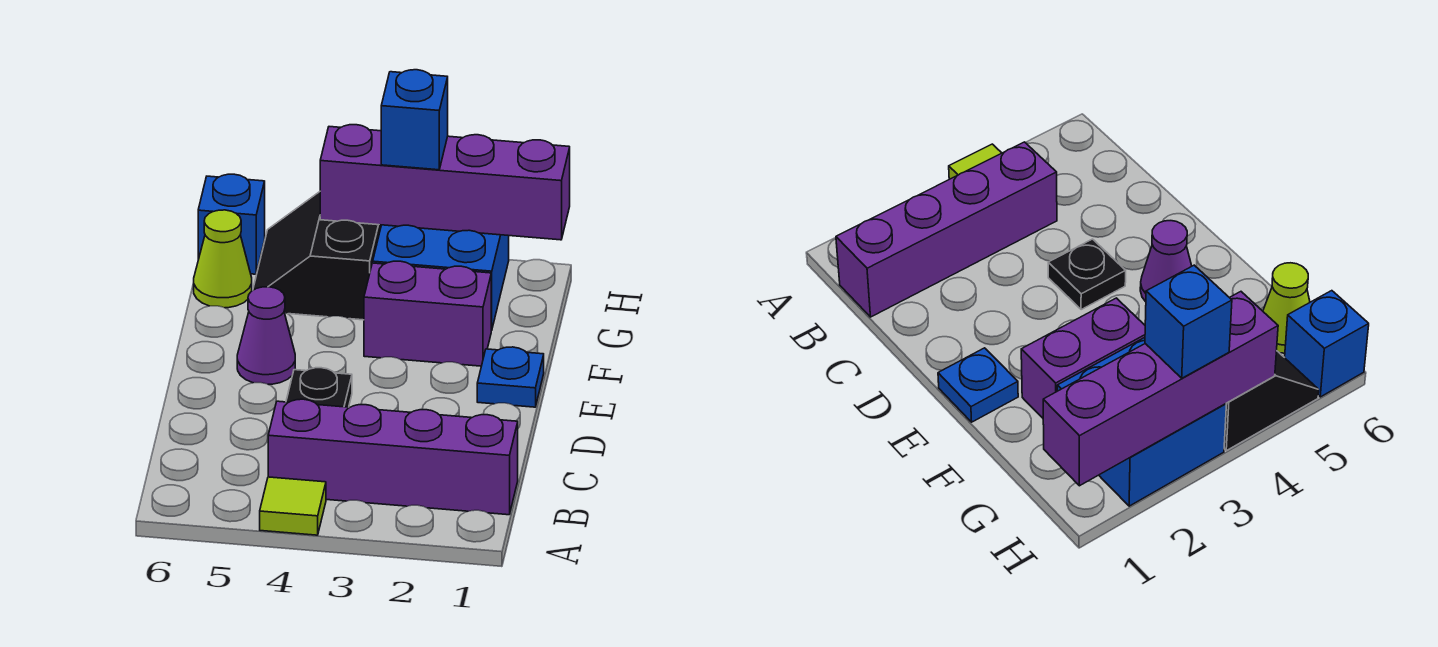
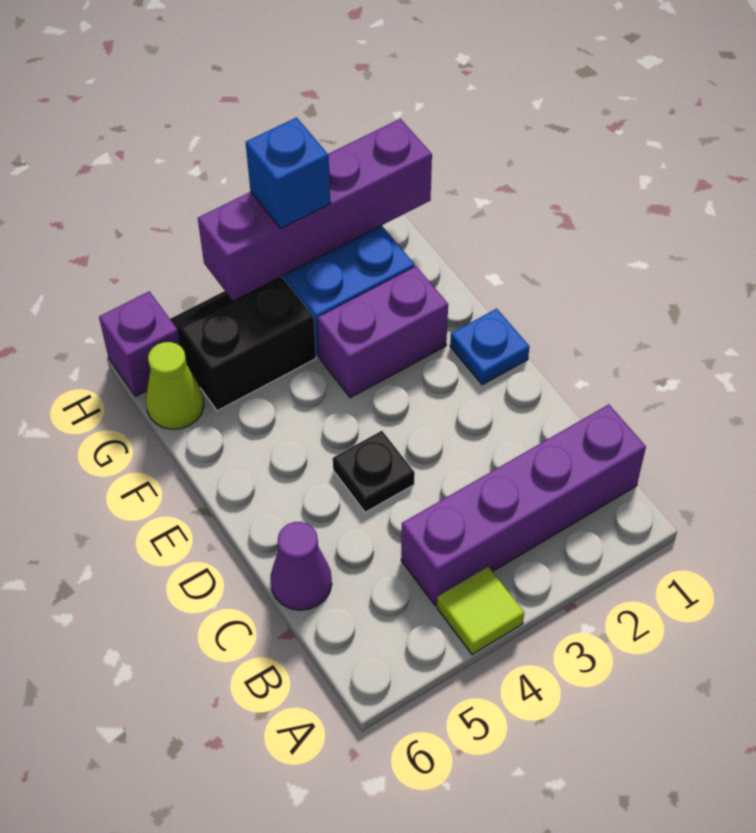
purple cone E5 level 1 -> purple cone C6 level 1
black slope G4:H5 level 1 top 4 -> black slope G4:H5 level 1 top G
blue brick H6 level 1 -> purple brick H6 level 1

